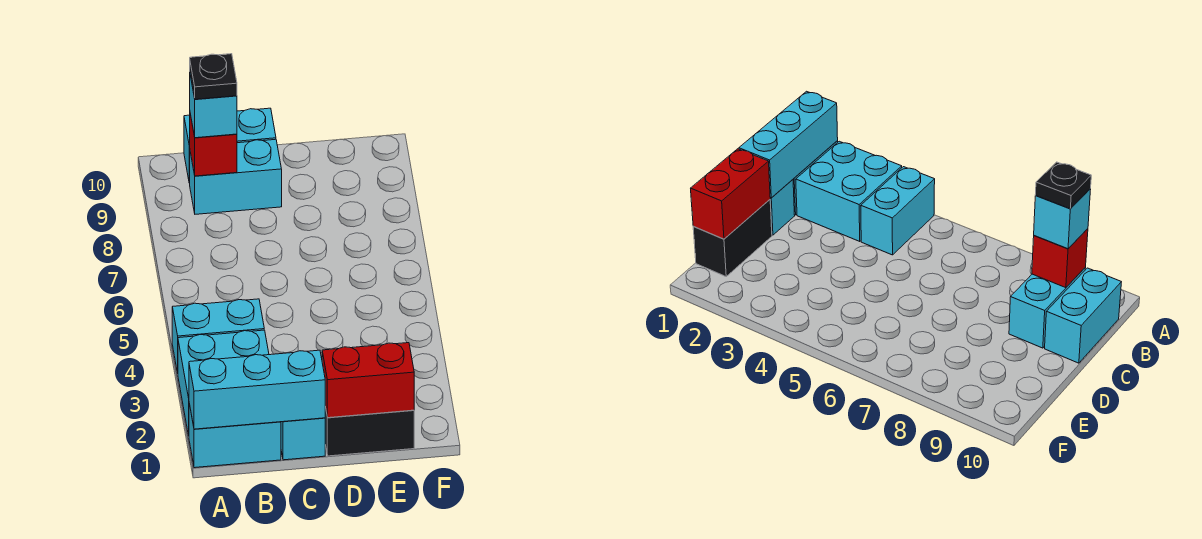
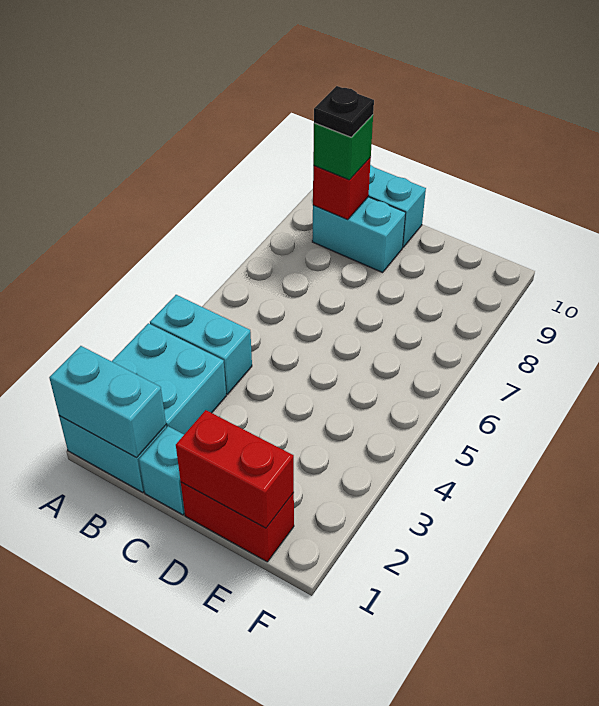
cyan brick A1:C1 level 2 -> cyan brick A1:B1 level 2
cyan brick B9 level 3 -> green brick B9 level 3
black brick D1:E1 level 1 -> red brick D1:E1 level 1

